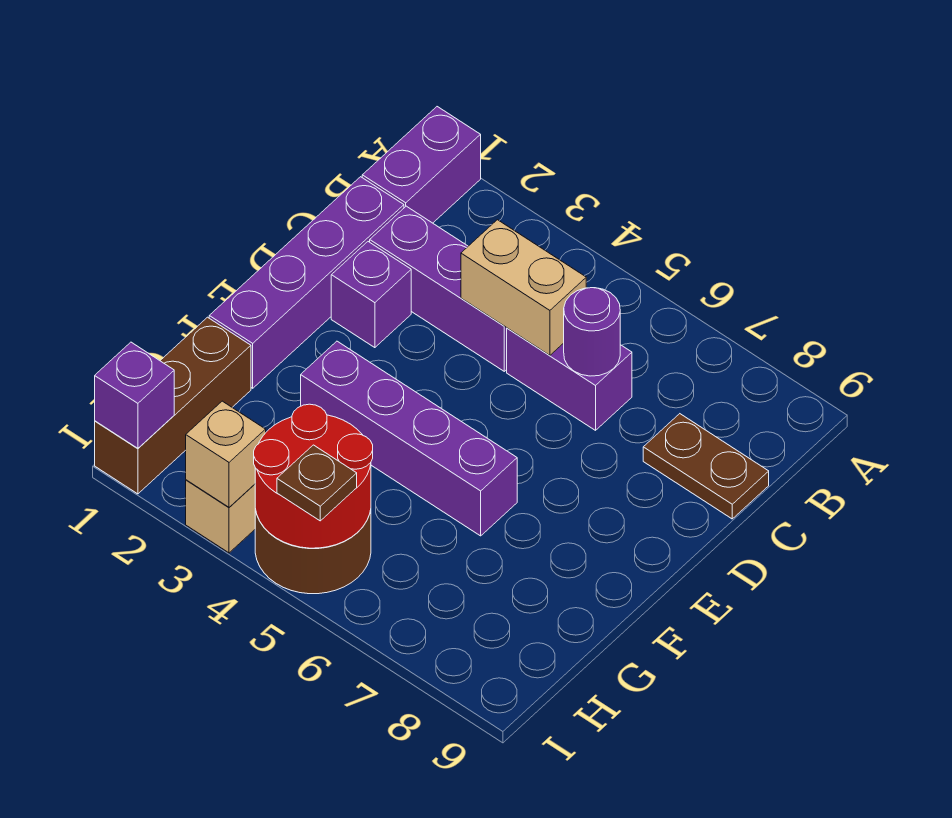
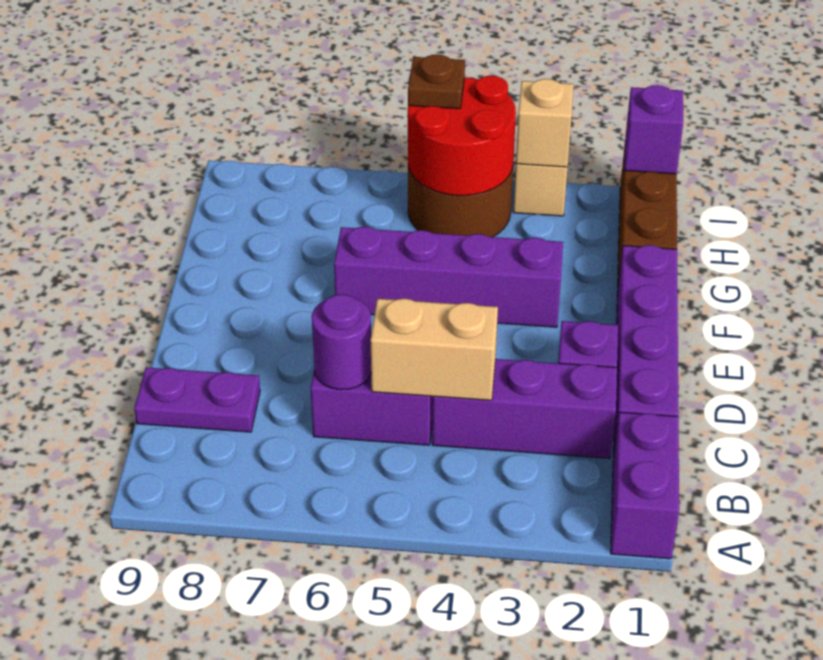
brown plate C8:C9 level 1 -> purple plate C8:C9 level 1

